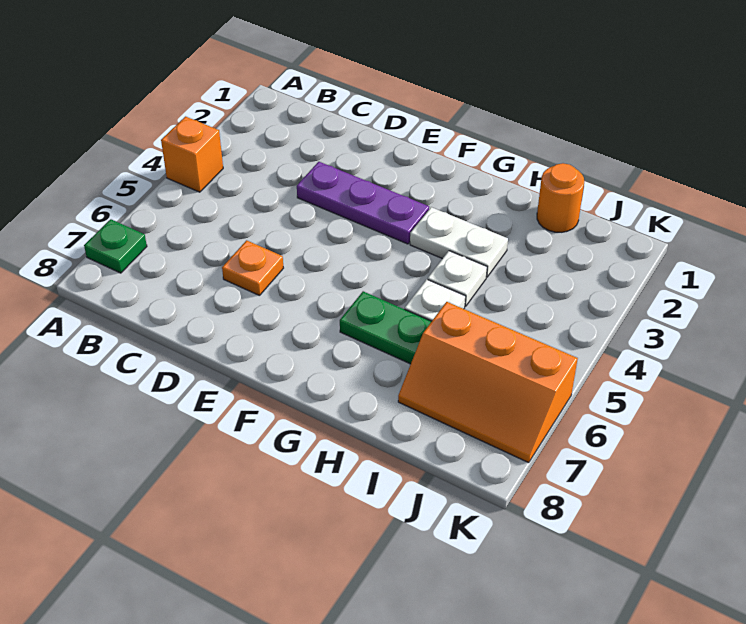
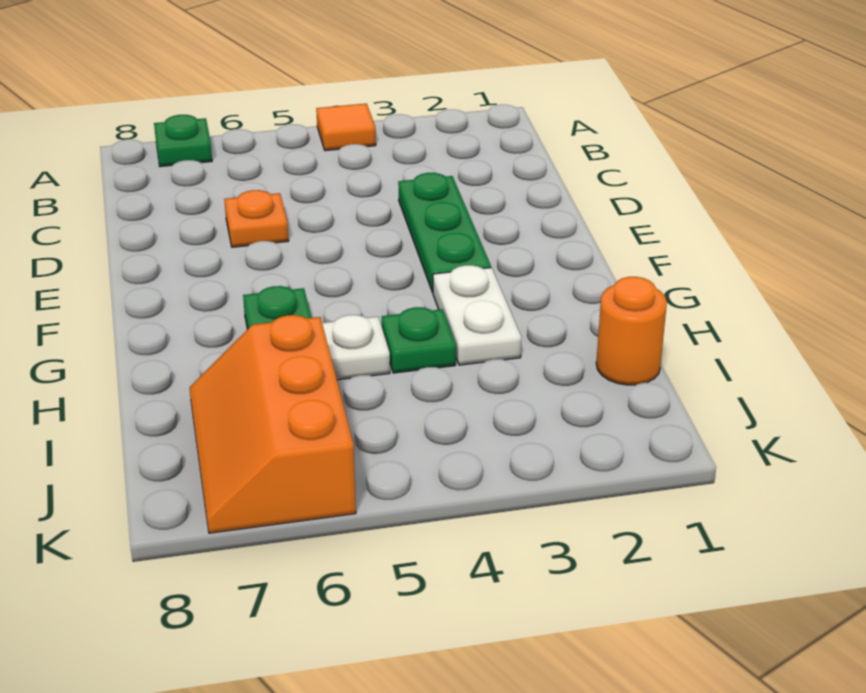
orange brick A4 level 1 -> orange tile A4 level 1
purple plate D3:F3 level 1 -> green plate D3:F3 level 1
white plate H4 level 1 -> green plate H4 level 1

